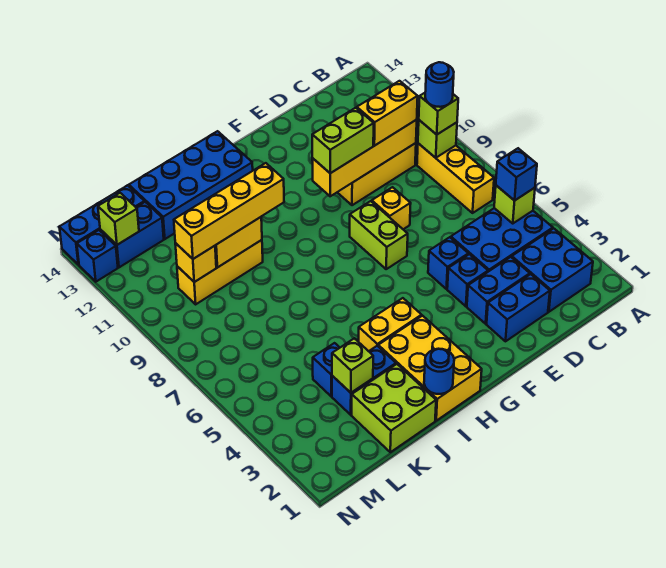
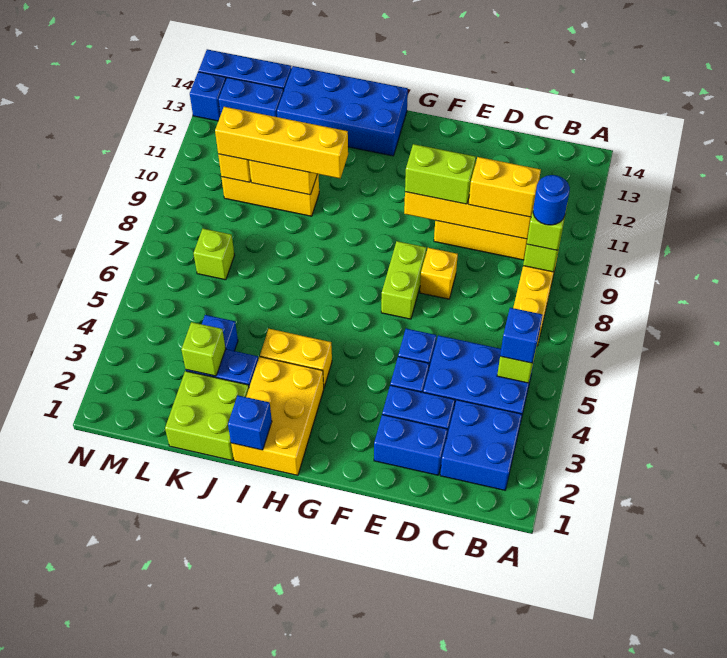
blue round brick I1 level 2 -> blue brick I1 level 2
lime brick M13 level 2 -> lime brick L7 level 1

